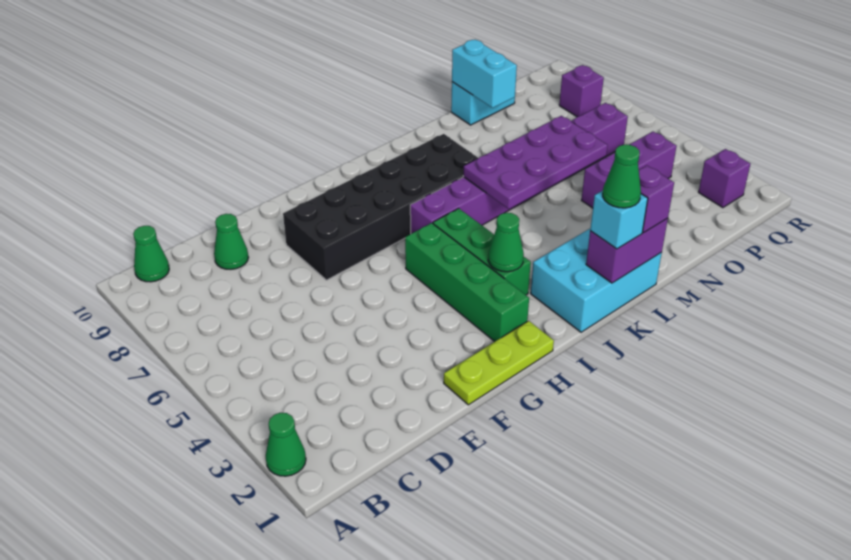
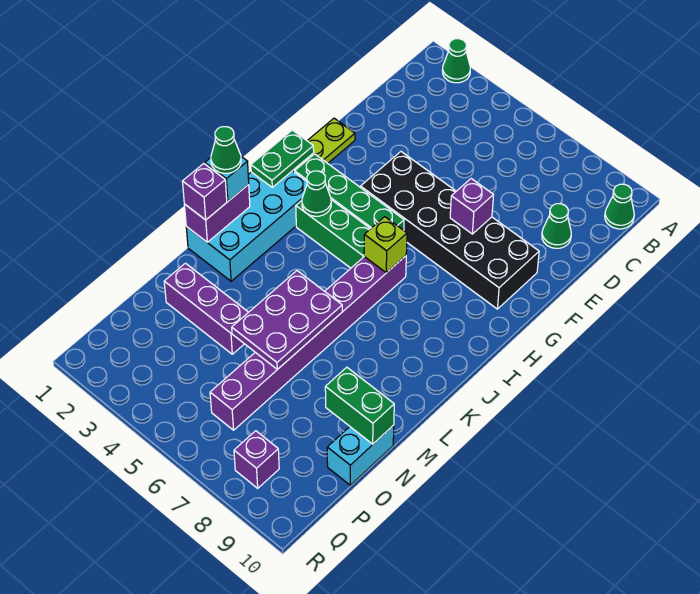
black brick F7:K8 level 1 -> black brick F4:G9 level 1
none -> green plate H1:I1 level 2
none -> lime brick I6 level 2
cyan brick J1:L2 level 1 -> cyan brick I1:L2 level 1
purple plate K5:N6 level 2 -> purple plate L5:N6 level 2
purple brick N4:P4 level 1 -> purple brick N2:N4 level 1
cyan brick N9:N10 level 2 -> green brick N9:N10 level 2
purple brick Q2 level 1 -> purple brick F7 level 2

